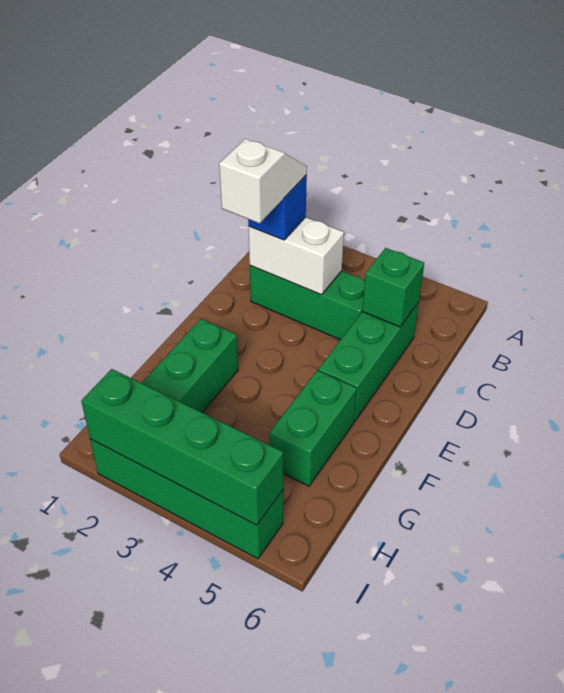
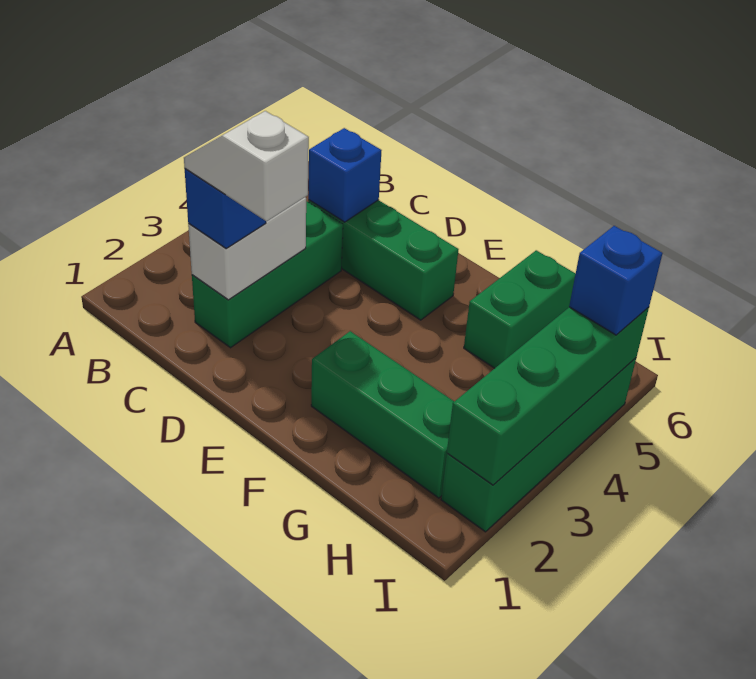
green brick C5 level 2 -> blue brick C5 level 2
green brick F5:G5 level 1 -> green brick G5:G6 level 1
none -> blue brick I5 level 3

